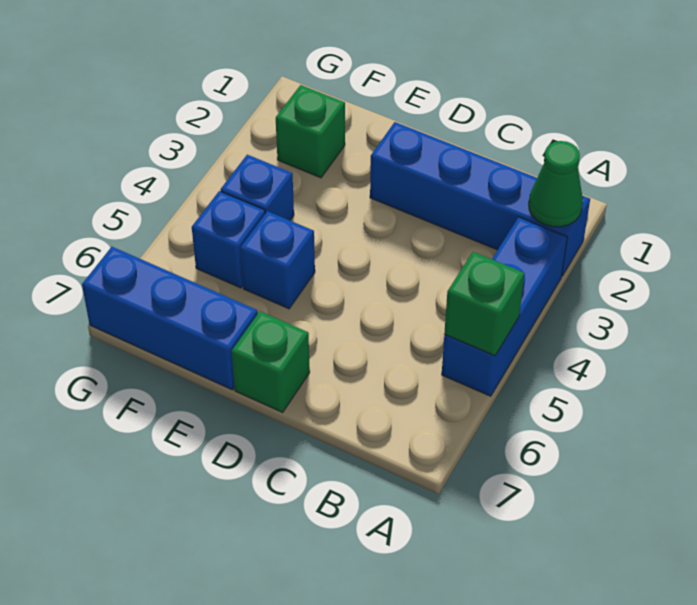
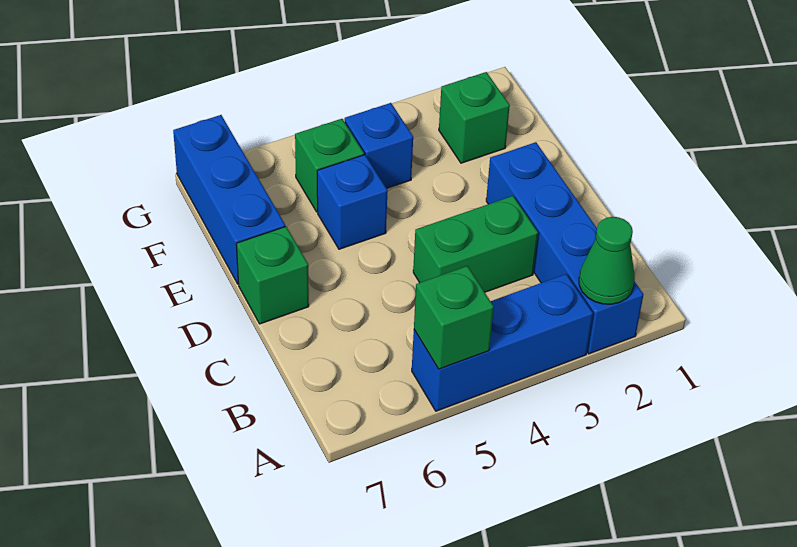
none -> green brick C3:C4 level 1
blue brick F5 level 1 -> green brick F5 level 1

